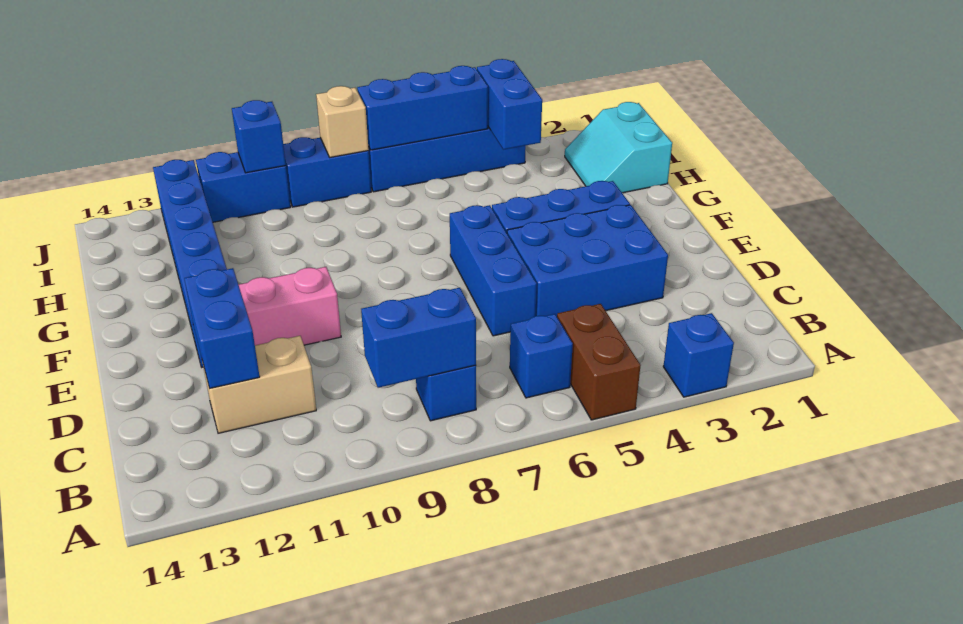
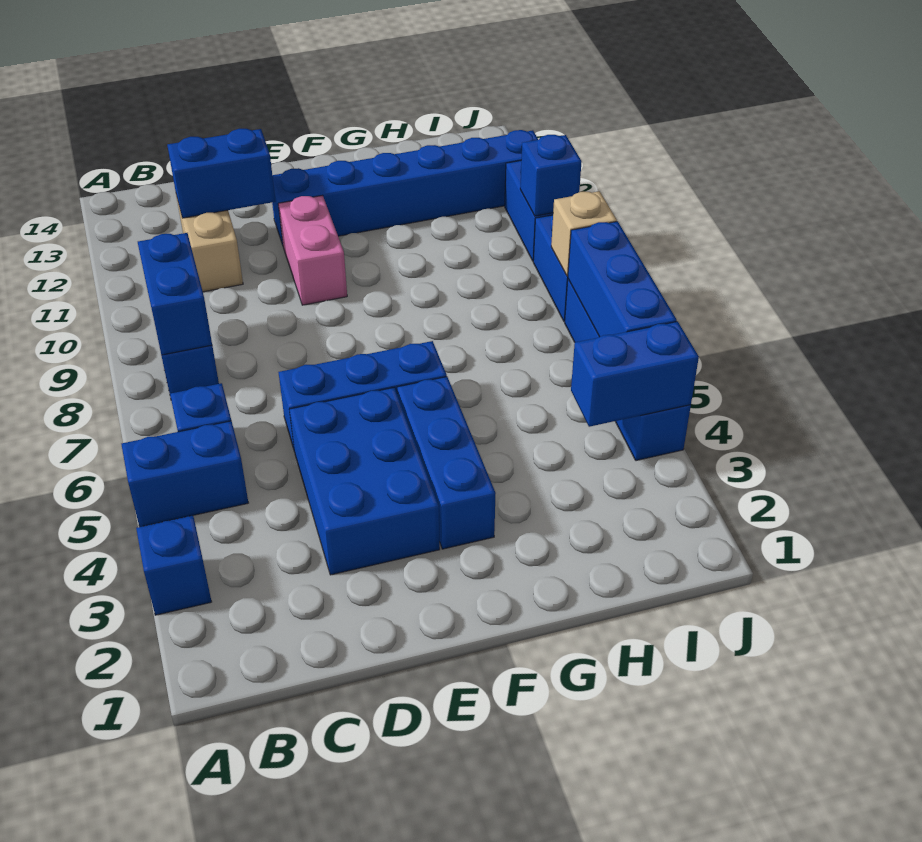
brown brick A5:B5 level 1 -> blue brick A5:B5 level 1
cyan slope H1:I2 level 1 top 1 -> none

